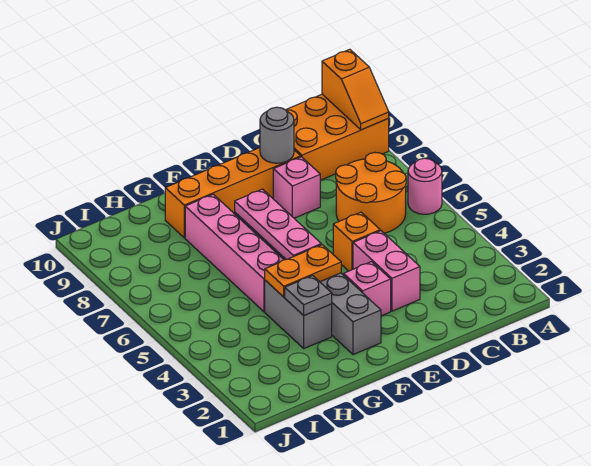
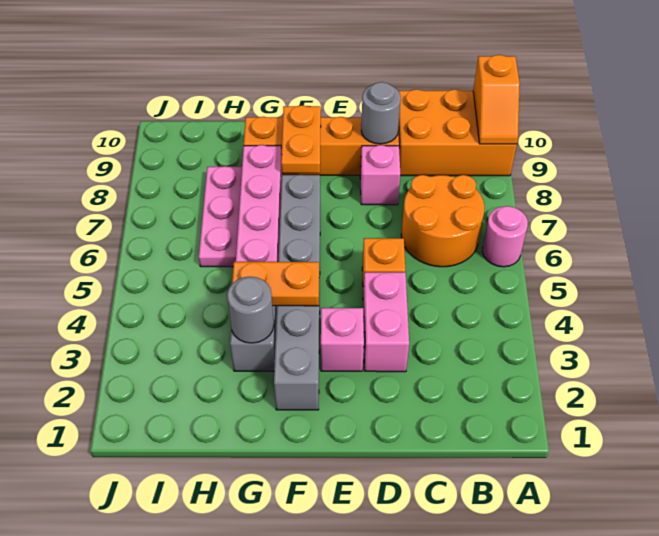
pink plate F5:F7 level 2 -> pink plate H6:H8 level 1
none -> orange plate F8:F9 level 2
grey plate G3 level 2 -> grey round brick G3 level 2

